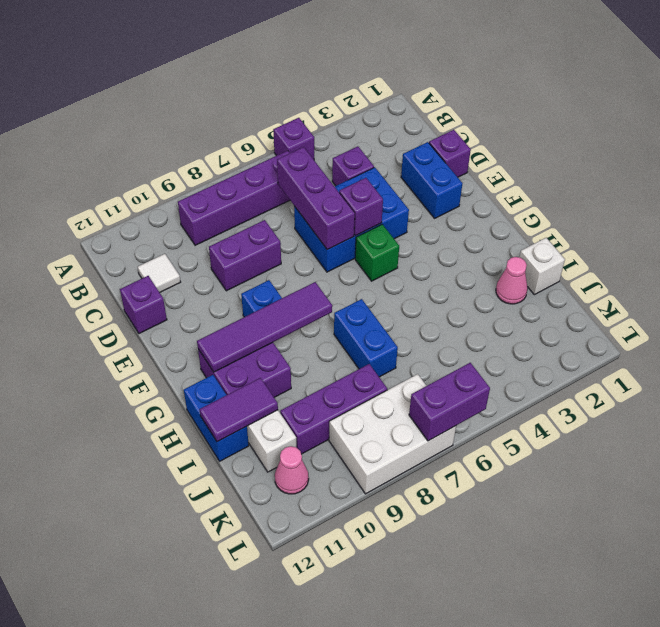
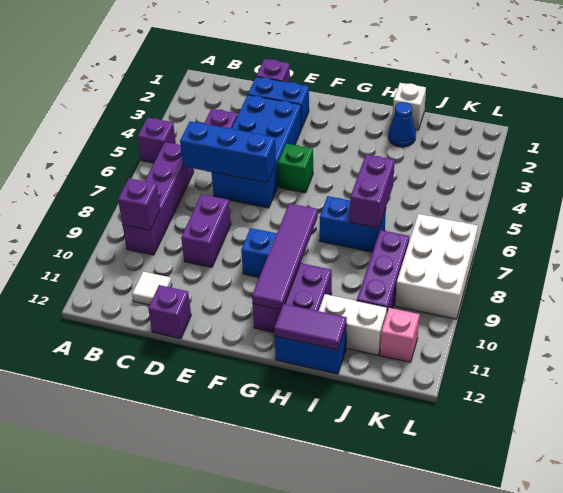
purple brick C6:E6 level 2 -> blue brick C6:E6 level 2
blue brick D4:E6 level 1 -> blue brick D3:E6 level 1
purple brick E5 level 2 -> purple brick B9 level 2
pink cone I2 level 1 -> blue cone I2 level 1
purple tile I11:I12 level 2 -> purple tile H12:I12 level 2
pink cone K11 level 1 -> pink brick K11 level 1
purple brick L6:L7 level 2 -> purple brick I6:I7 level 2

